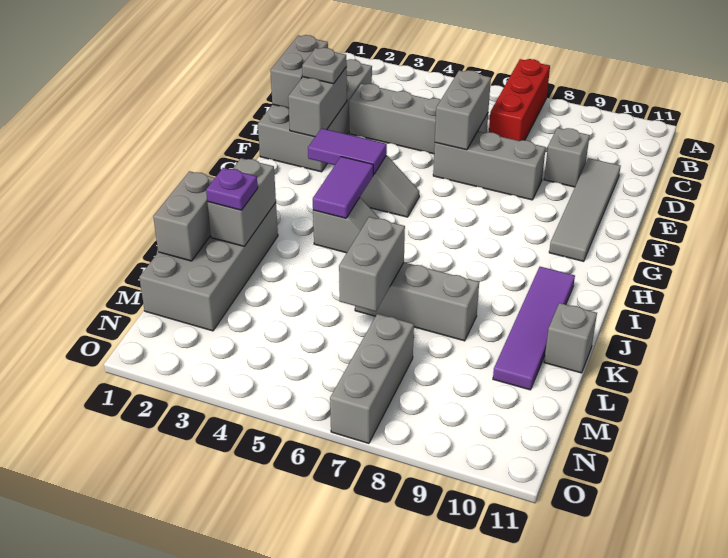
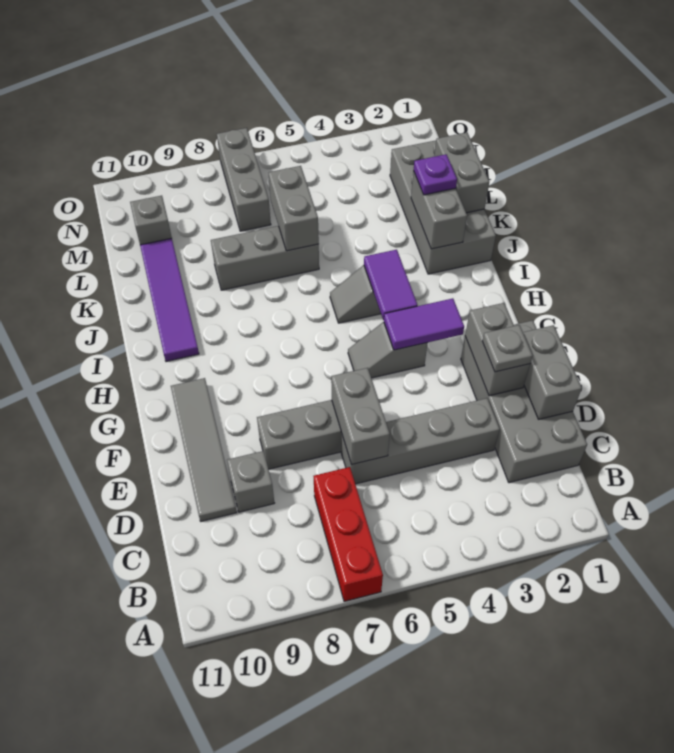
grey brick K11 level 1 -> grey brick M10 level 1

